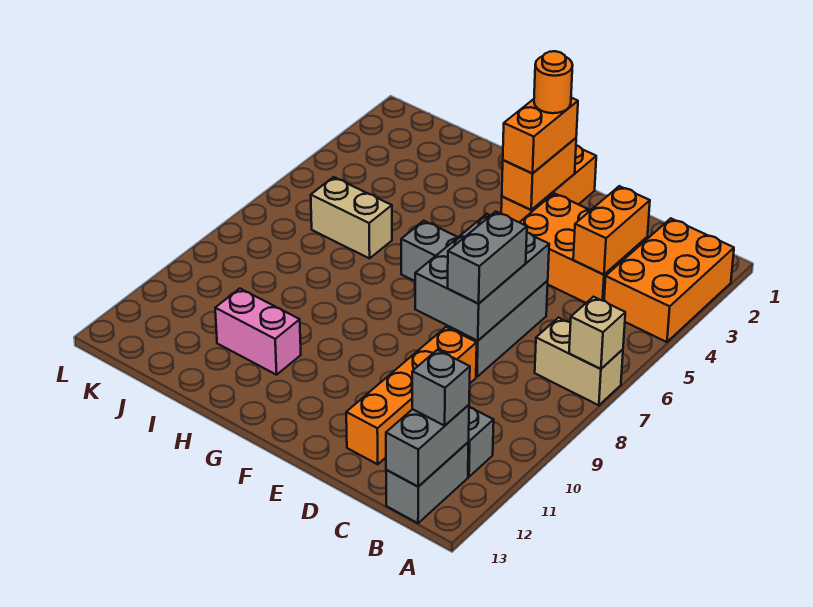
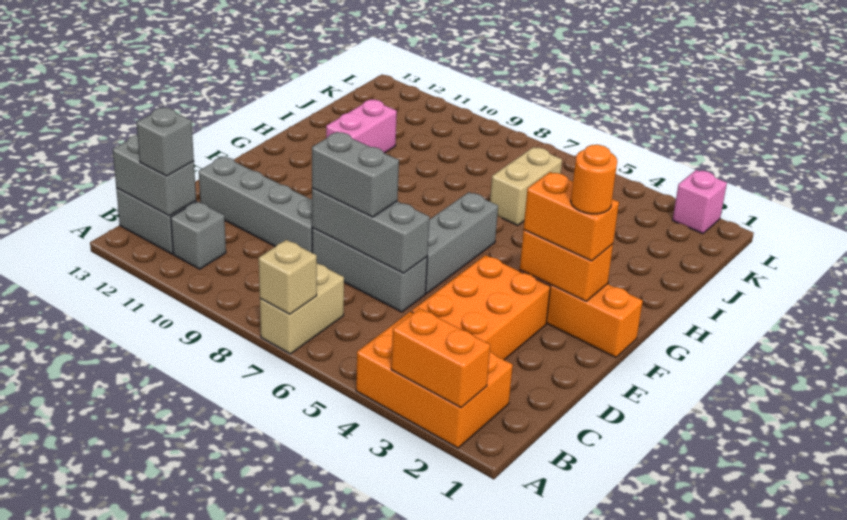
orange brick C3:C4 level 2 -> orange brick A2:A3 level 2
grey brick D6:E8 level 2 -> grey brick D6:D8 level 2
orange brick D9:D12 level 1 -> grey brick D9:D12 level 1
none -> pink brick L2 level 1

